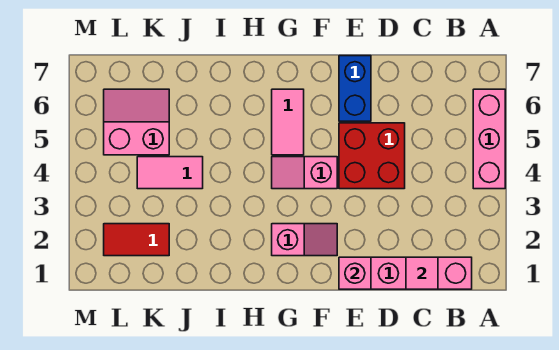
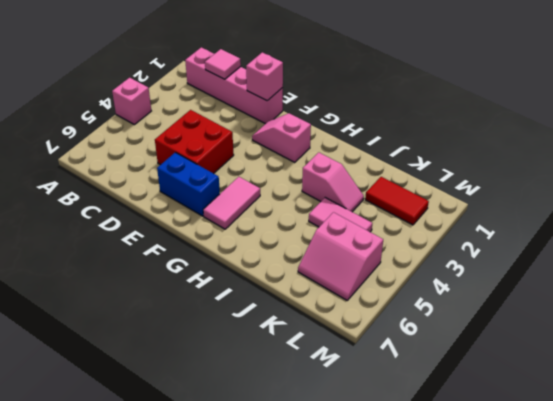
pink brick A4:A6 level 1 -> pink brick A4 level 1
blue brick E6:E7 level 1 -> blue brick E6:F6 level 1
pink slope F4:G4 level 1 top F -> pink slope I3:J3 level 1 top I

